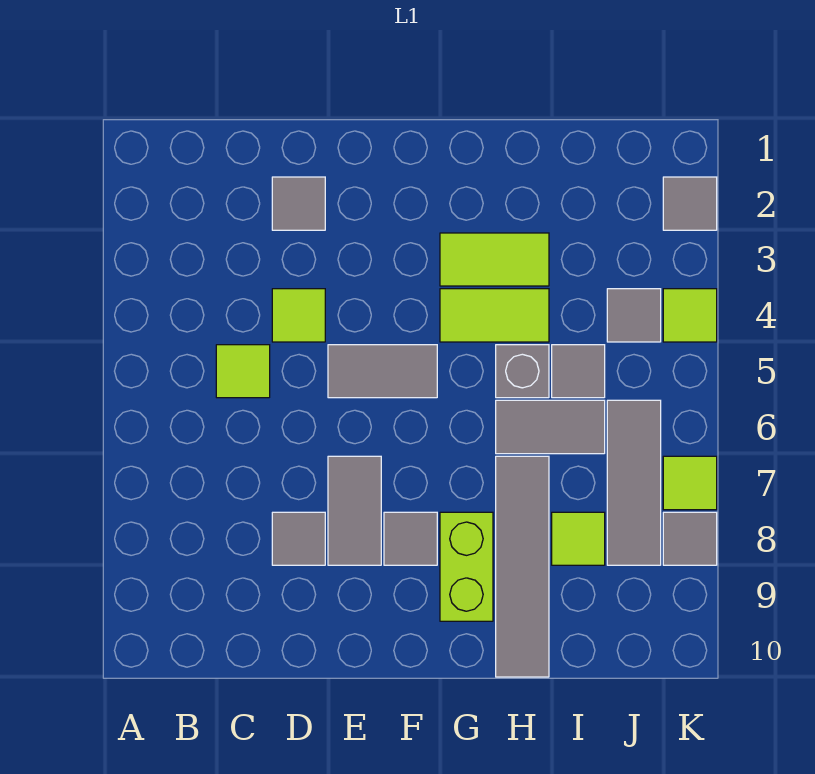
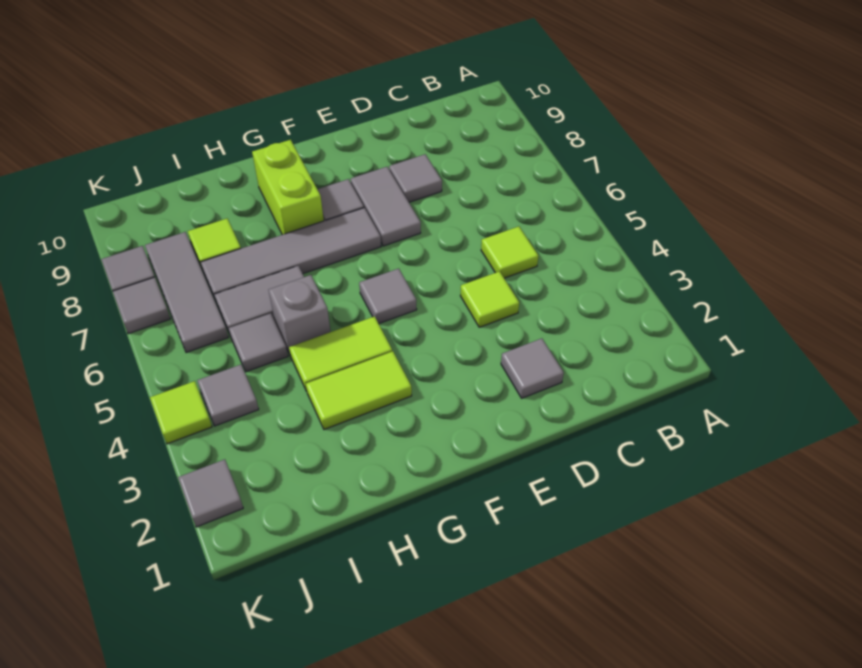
grey tile E5:F5 level 1 -> grey tile F5 level 1
grey tile H7:H10 level 1 -> grey tile F7:I7 level 1
lime tile K7 level 1 -> grey tile K7 level 1

